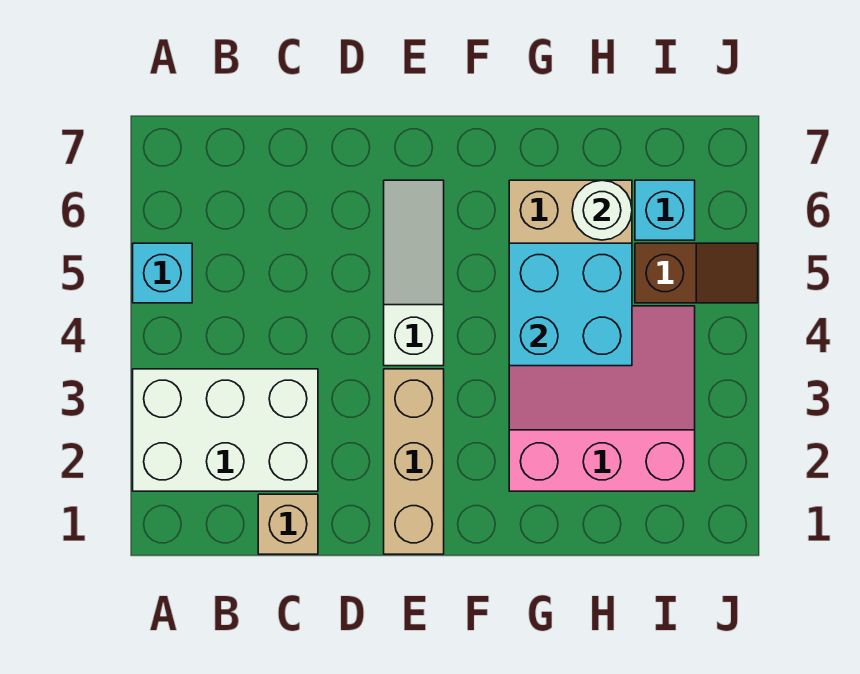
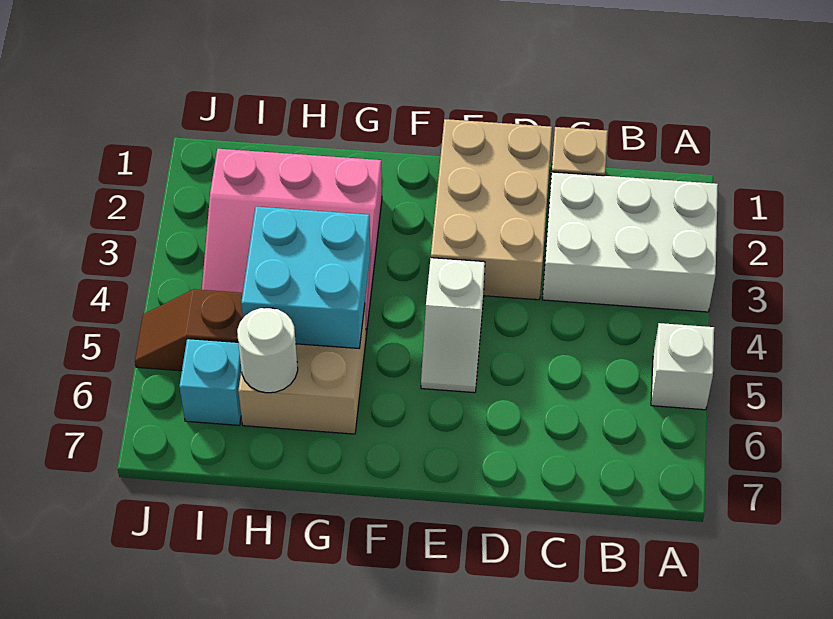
cyan brick A5 level 1 -> white brick A5 level 1
tan brick E1:E3 level 1 -> tan brick D1:E3 level 1
white slope E4:E6 level 1 top 4 -> white slope E4:E5 level 1 top 4

